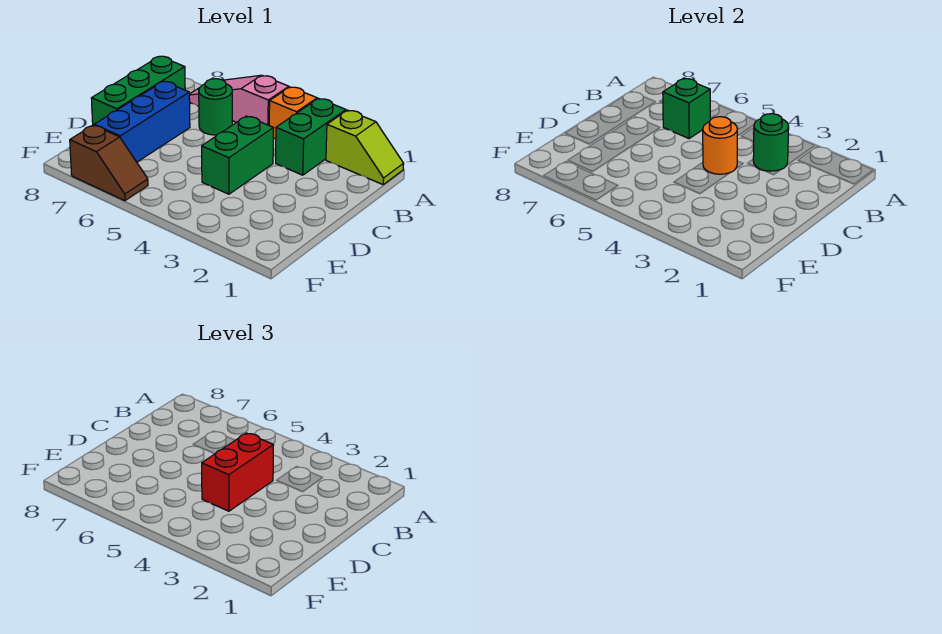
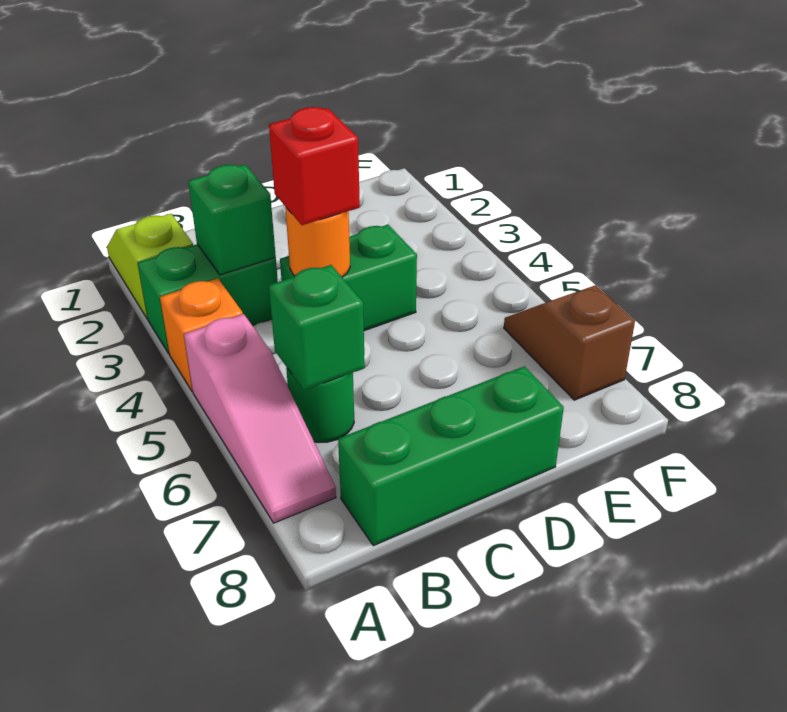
green round brick B3 level 2 -> green brick B3 level 2
red brick C4:D4 level 3 -> red brick C4 level 3
blue brick C7:E7 level 1 -> none

